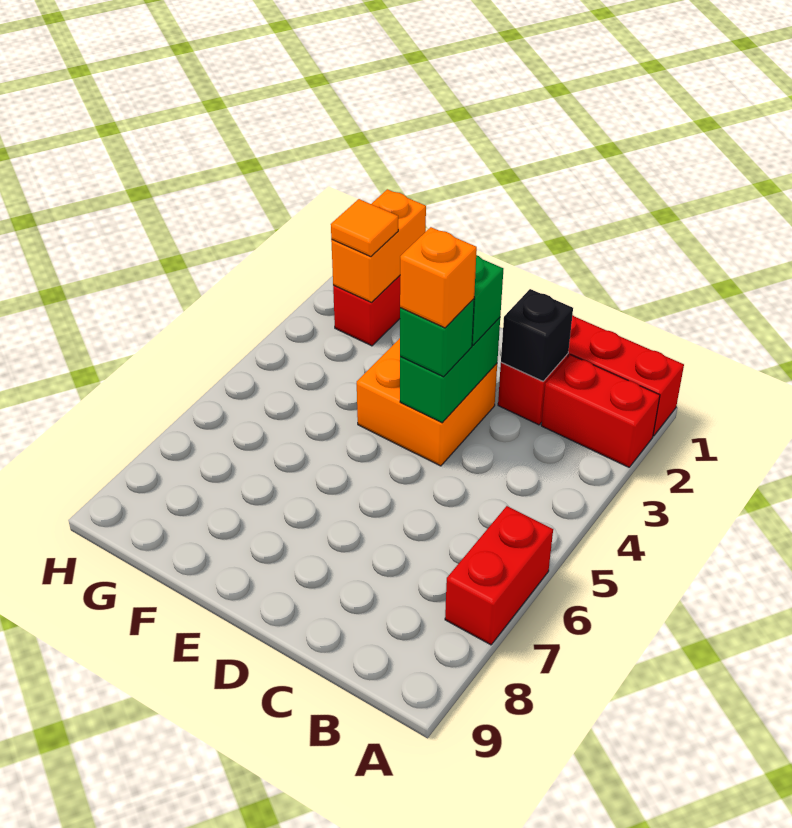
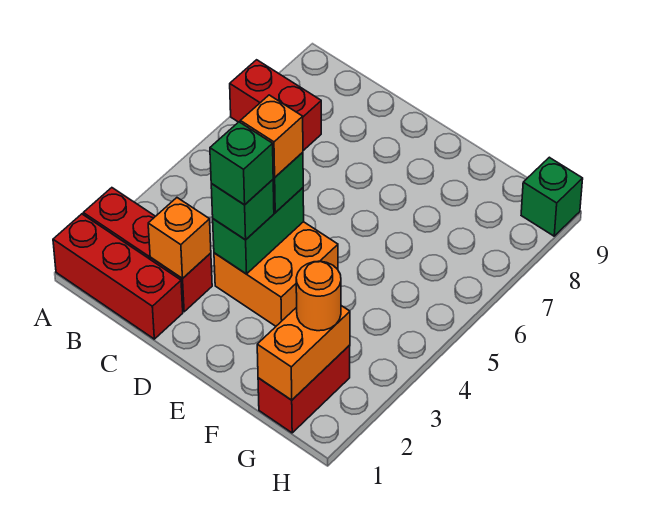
red brick A6:A7 level 1 -> red brick A7:B7 level 1
black brick C2 level 2 -> orange brick C2 level 2
none -> green brick D3 level 4
orange tile G2 level 3 -> orange round brick G2 level 3
none -> green brick H9 level 1

